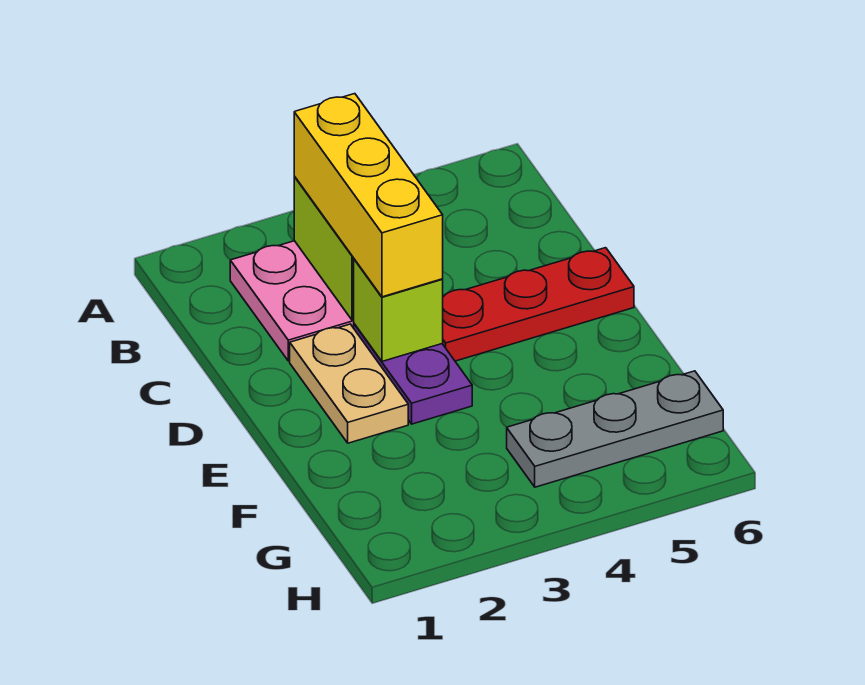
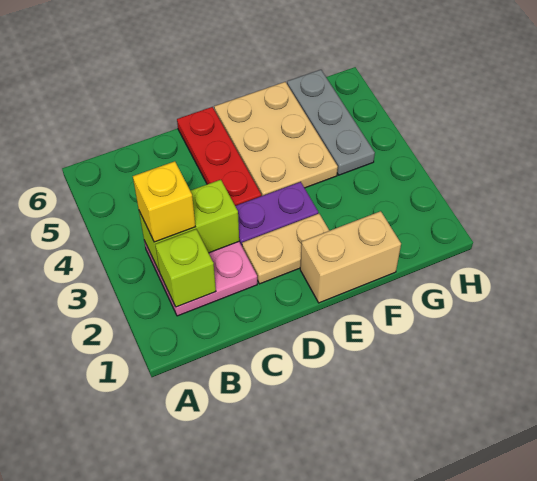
yellow brick B3:D3 level 3 -> yellow brick B3 level 3
lime brick D3 level 2 -> lime brick B2 level 2
none -> tan brick E1:F1 level 1
none -> tan plate E4:F6 level 1

